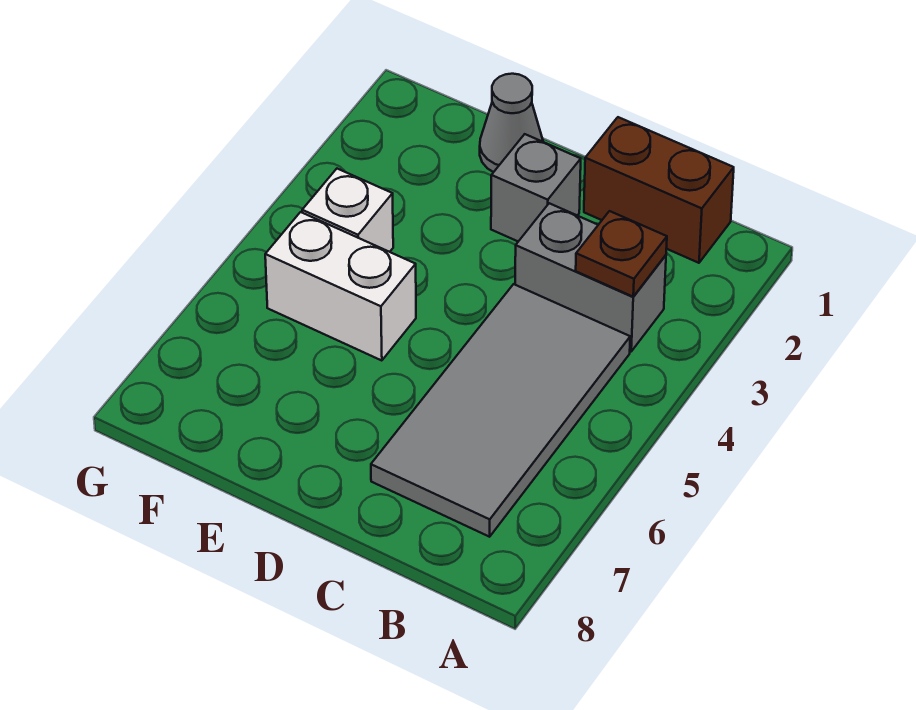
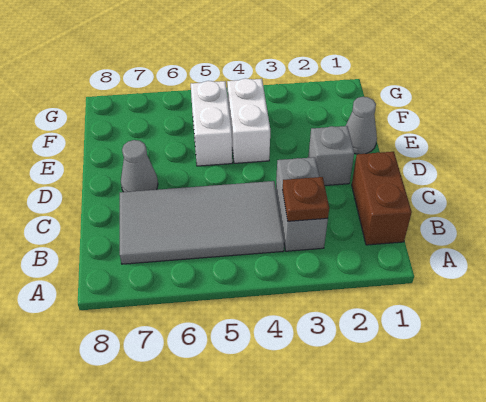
none -> grey cone D7 level 1
white brick F4 level 1 -> white brick E4:F4 level 1

